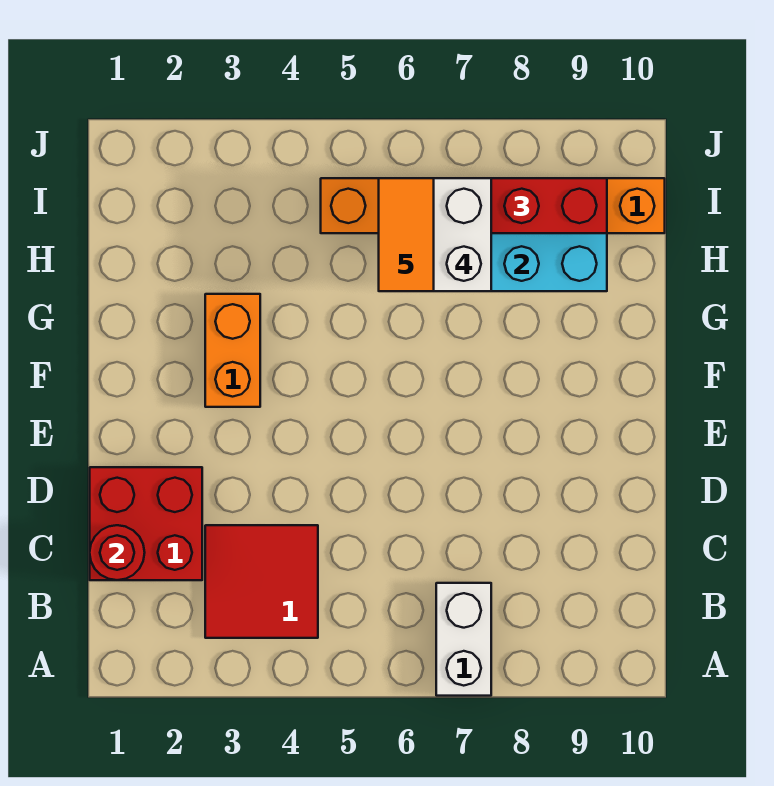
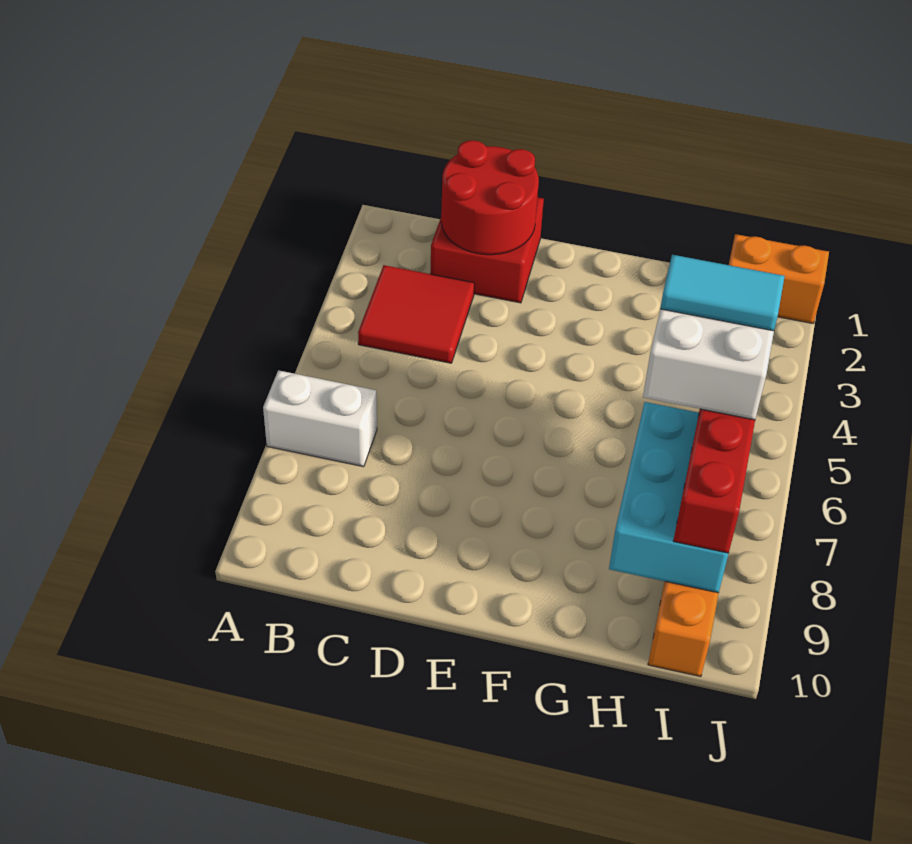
red round brick C1 level 2 -> red round brick C1:D2 level 2
orange brick F3:G3 level 1 -> orange brick I1:J1 level 1
orange tile H6:I6 level 5 -> cyan tile H6:I6 level 5

